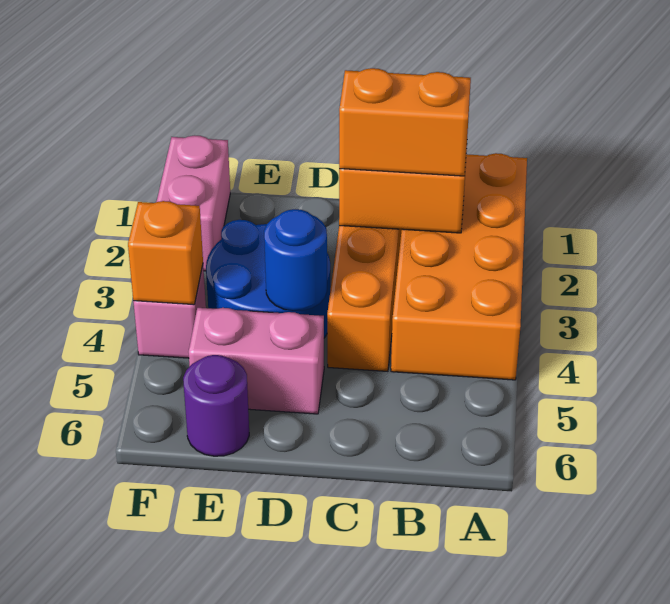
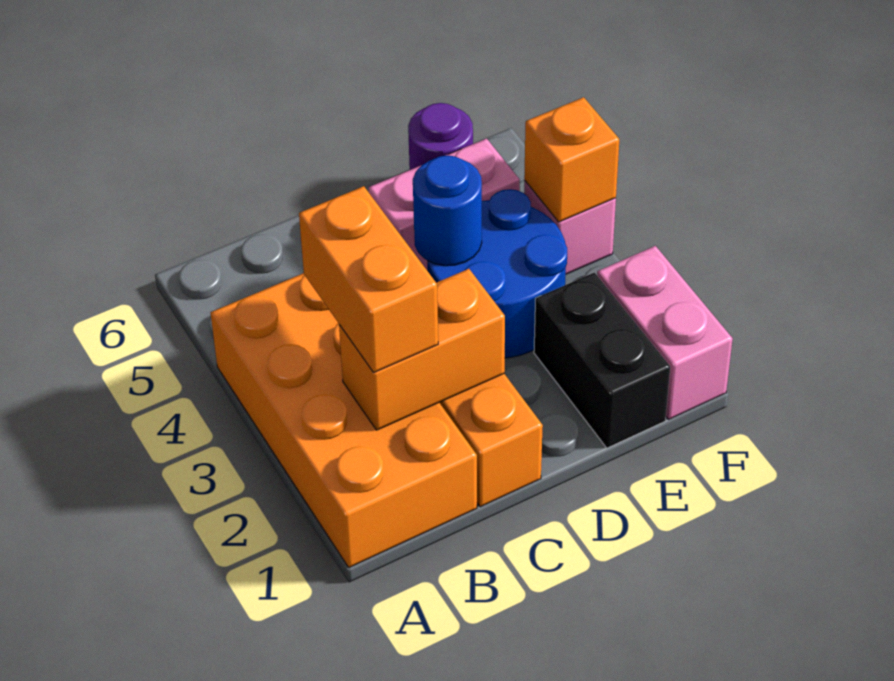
orange brick B2:C2 level 3 -> orange brick B2:B3 level 3
none -> black brick E1:E2 level 1

